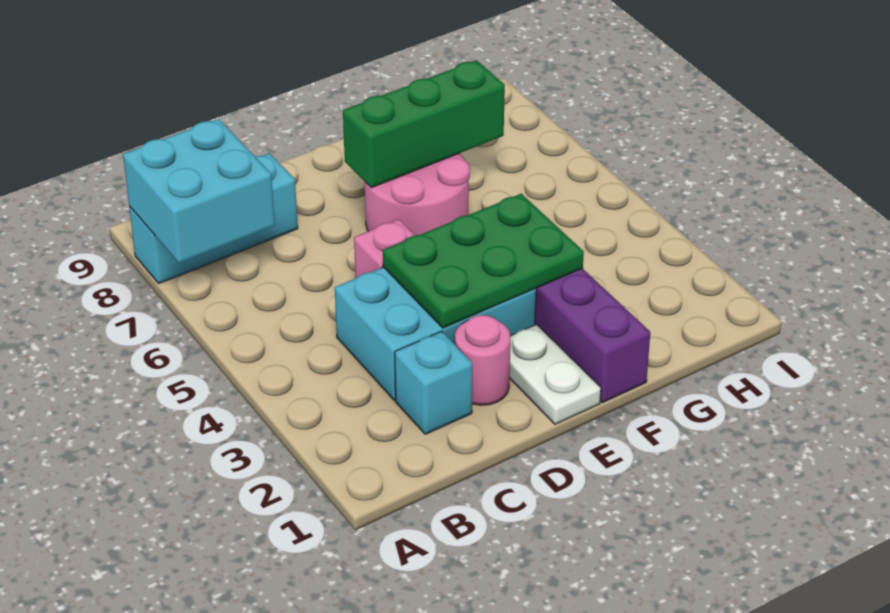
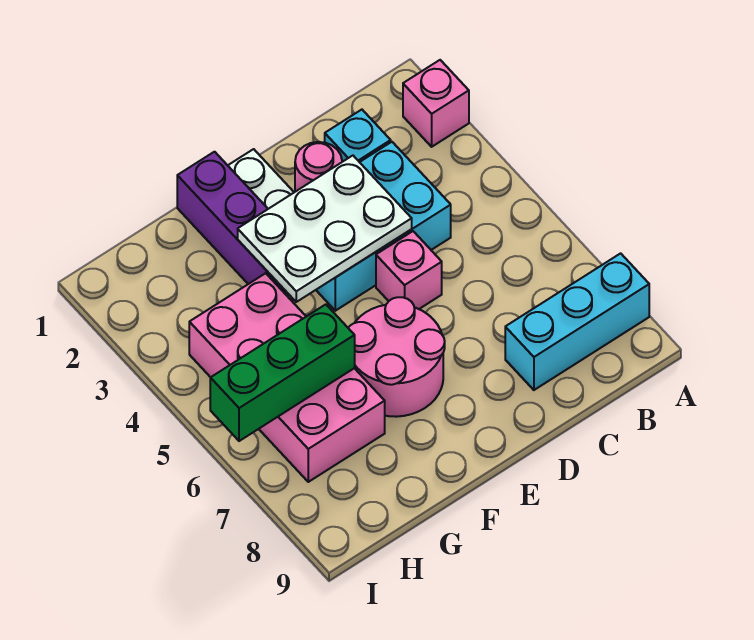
none -> pink brick A2 level 1
cyan brick A7:B8 level 2 -> none
green plate D3:F4 level 2 -> white plate D3:F4 level 2
green brick E7:G7 level 2 -> green brick G6:I6 level 2
none -> pink brick G4:H7 level 1

